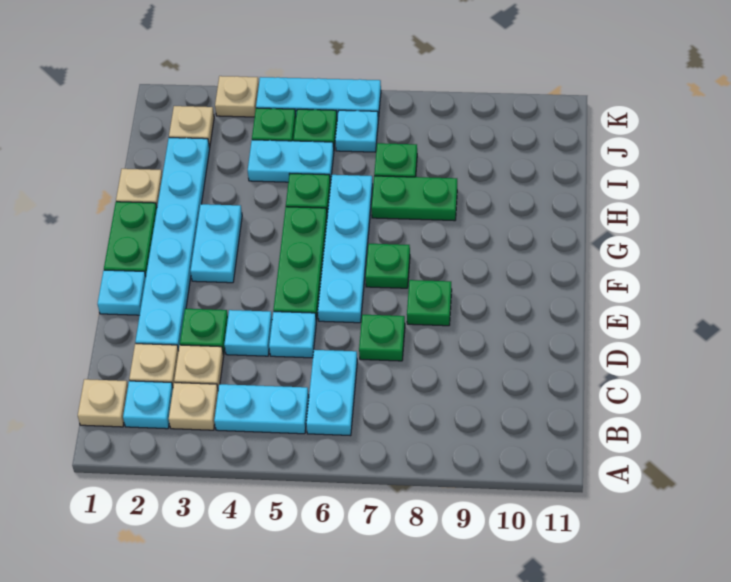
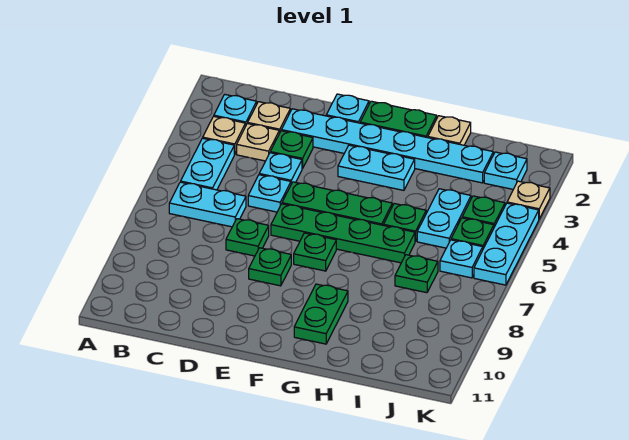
tan plate B1 level 1 -> none
cyan plate E6:H6 level 1 -> green plate E6:H6 level 1
green plate H7:H8 level 1 -> green plate G9:G10 level 1
tan plate J2 level 1 -> cyan plate J2 level 1

